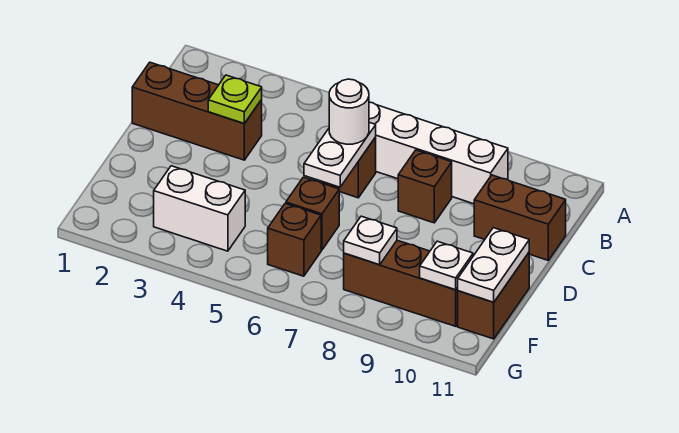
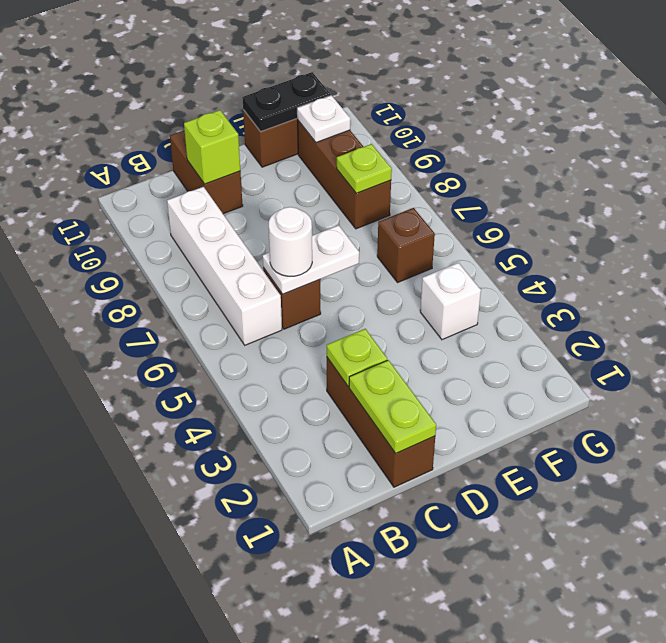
none -> lime plate C1:C2 level 2
brown brick C8 level 1 -> none
none -> lime brick C10 level 2
brown brick E6 level 1 -> none
white plate E11:F11 level 2 -> black plate E11:F11 level 2
white brick F3:F4 level 1 -> white brick F4 level 1
white plate F8 level 2 -> lime plate F8 level 2

